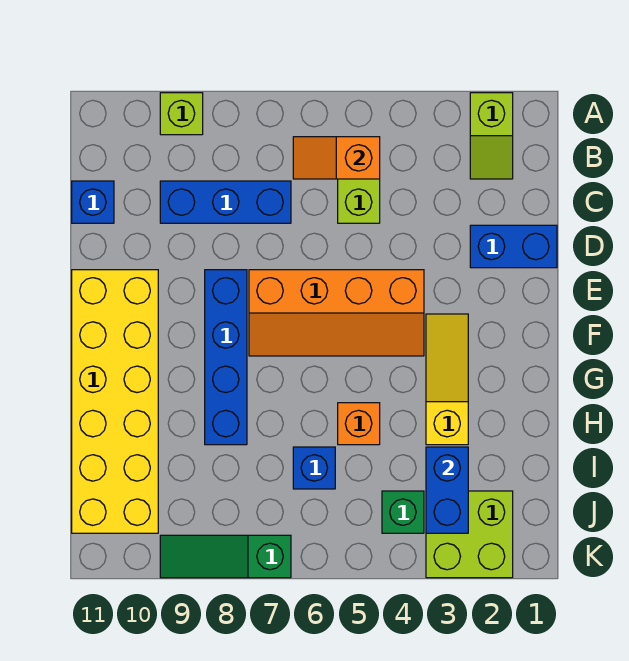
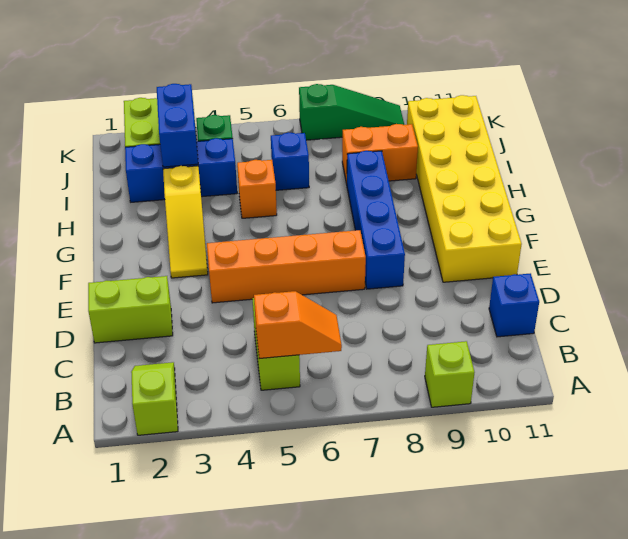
blue brick C7:C9 level 1 -> blue brick I2:I4 level 1
blue brick D1:D2 level 1 -> lime brick D1:D2 level 1
none -> orange brick I8:I9 level 1

